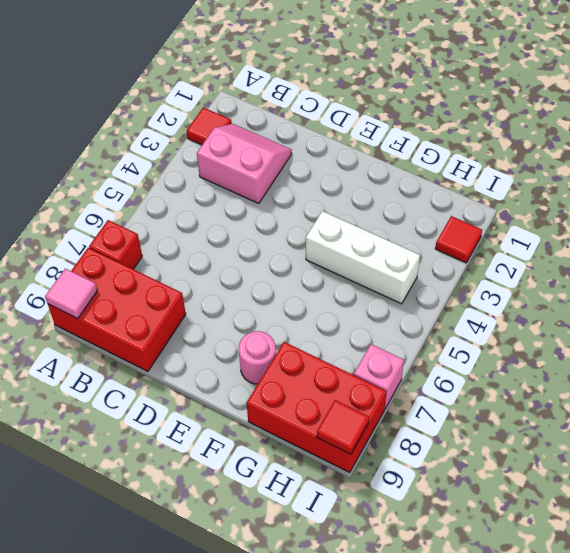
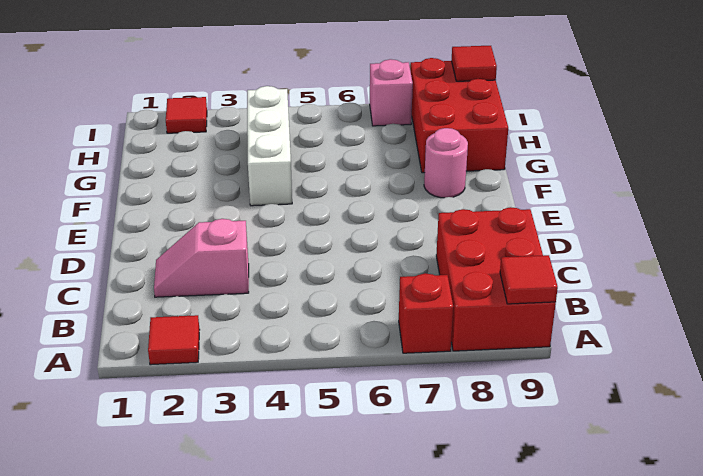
pink tile A9 level 2 -> red tile A9 level 2
pink slope B2:C3 level 1 top 3 -> pink slope C2:C3 level 1 top 3

